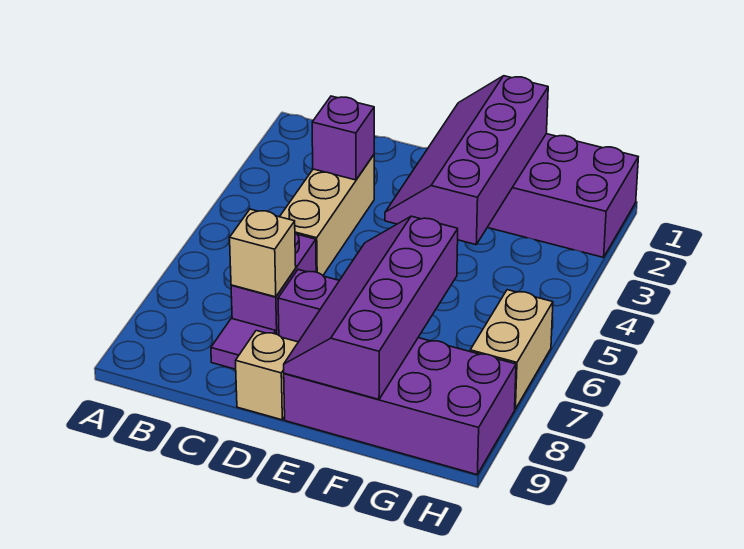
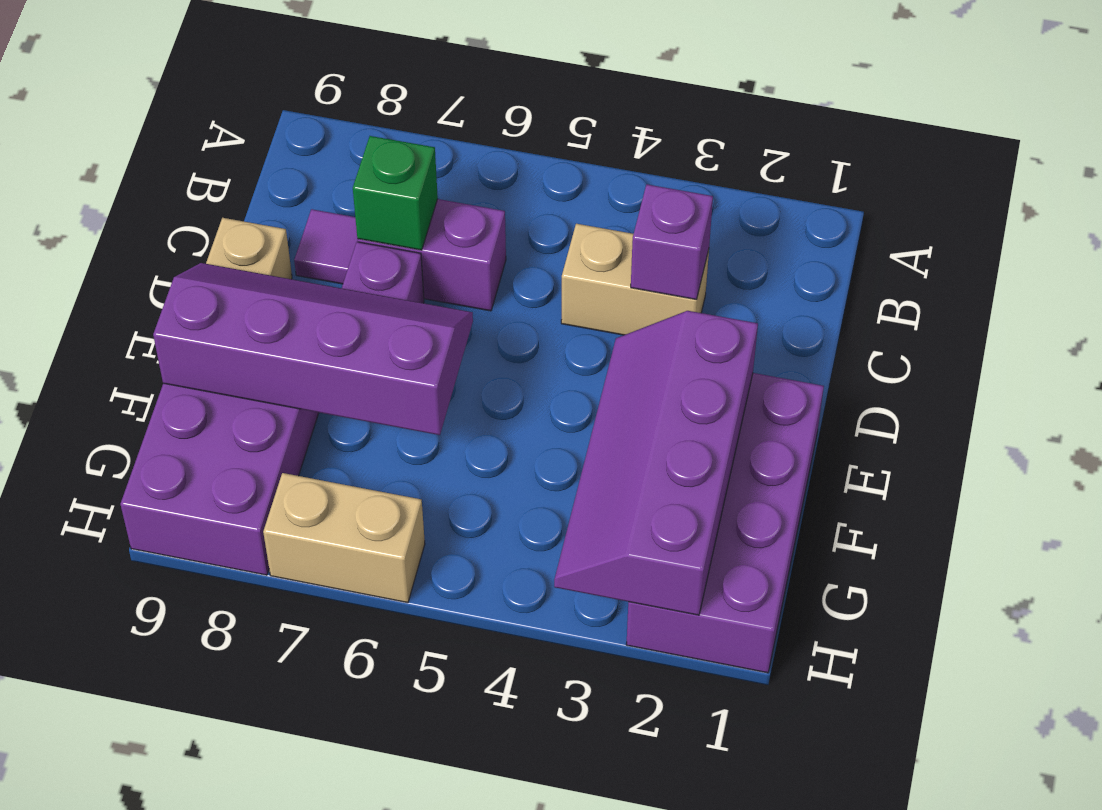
tan brick C3:C5 level 1 -> tan brick C3:C4 level 1
tan brick C7 level 2 -> green brick C7 level 2
purple slope E1:F4 level 2 top F -> purple slope E2:H3 level 2 top 2

